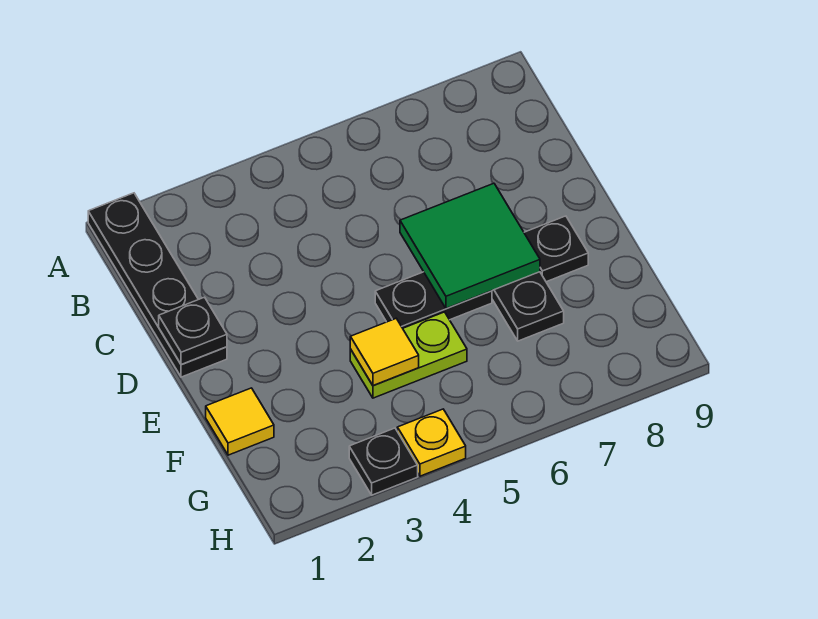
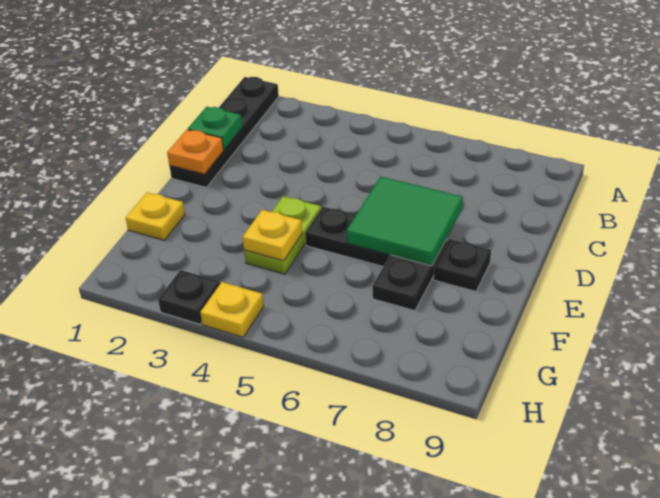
none -> green plate C1 level 2
black plate D1 level 2 -> orange plate D1 level 2
yellow tile F1 level 1 -> yellow plate F1 level 1
lime plate F4:F5 level 1 -> lime plate E4:F4 level 1
yellow tile F4 level 2 -> yellow plate F4 level 2

